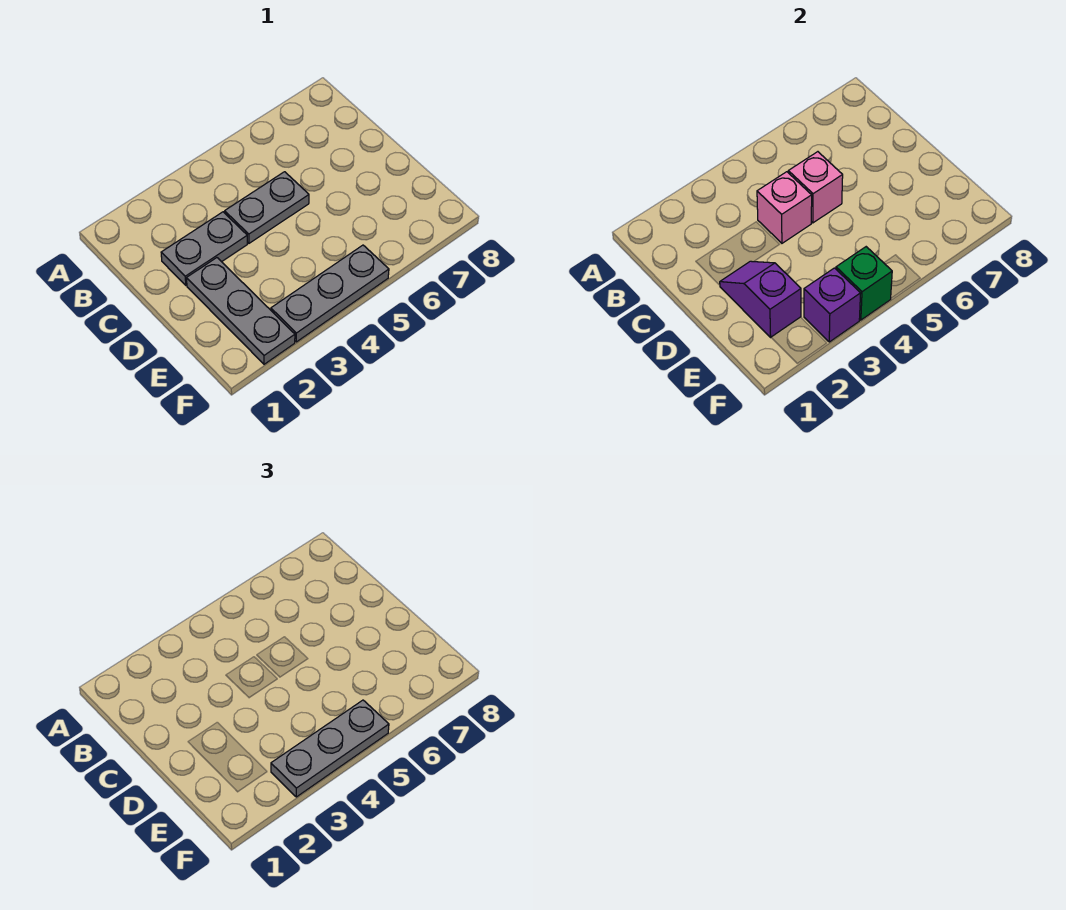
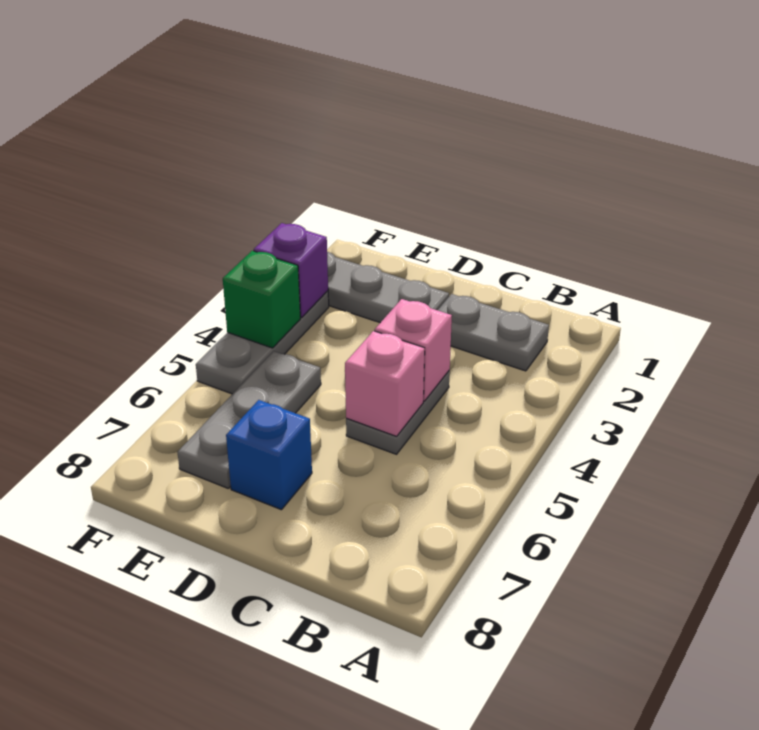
grey plate C2:C3 level 1 -> grey plate B2:C2 level 1
purple slope D2:E2 level 2 top E -> none
none -> blue brick D7 level 1
grey plate F3:F5 level 3 -> grey plate E5:E7 level 1

